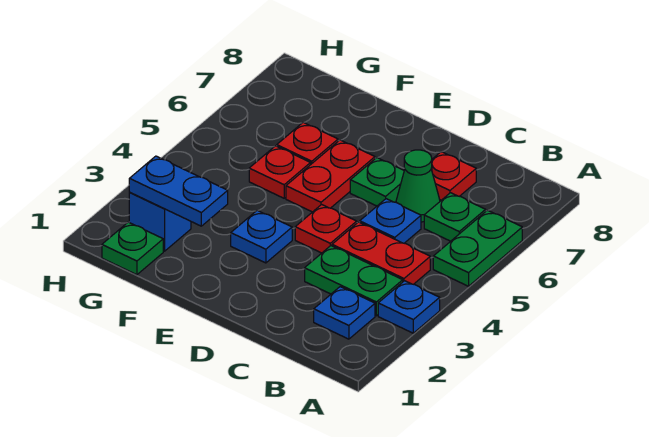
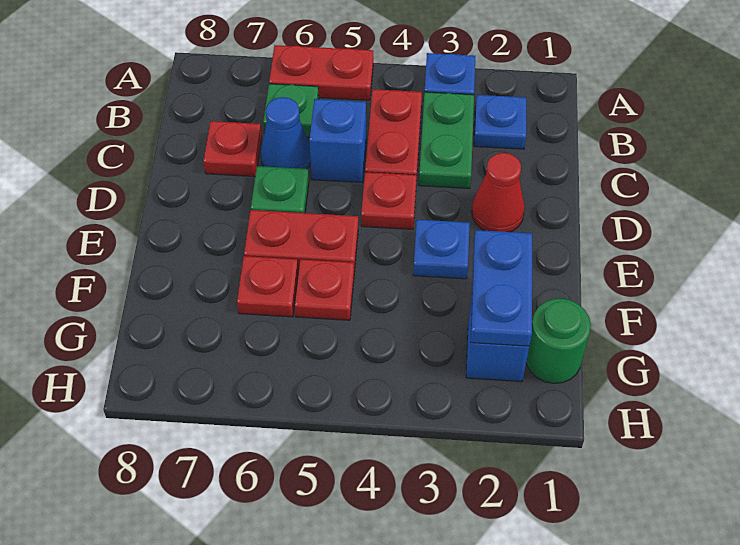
green plate A5:A6 level 1 -> red plate A5:A6 level 1
blue plate C5 level 1 -> blue brick C5 level 1
green cone C6 level 1 -> blue cone C6 level 1
none -> red cone D2 level 1
green plate G1 level 1 -> green round brick G1 level 1

